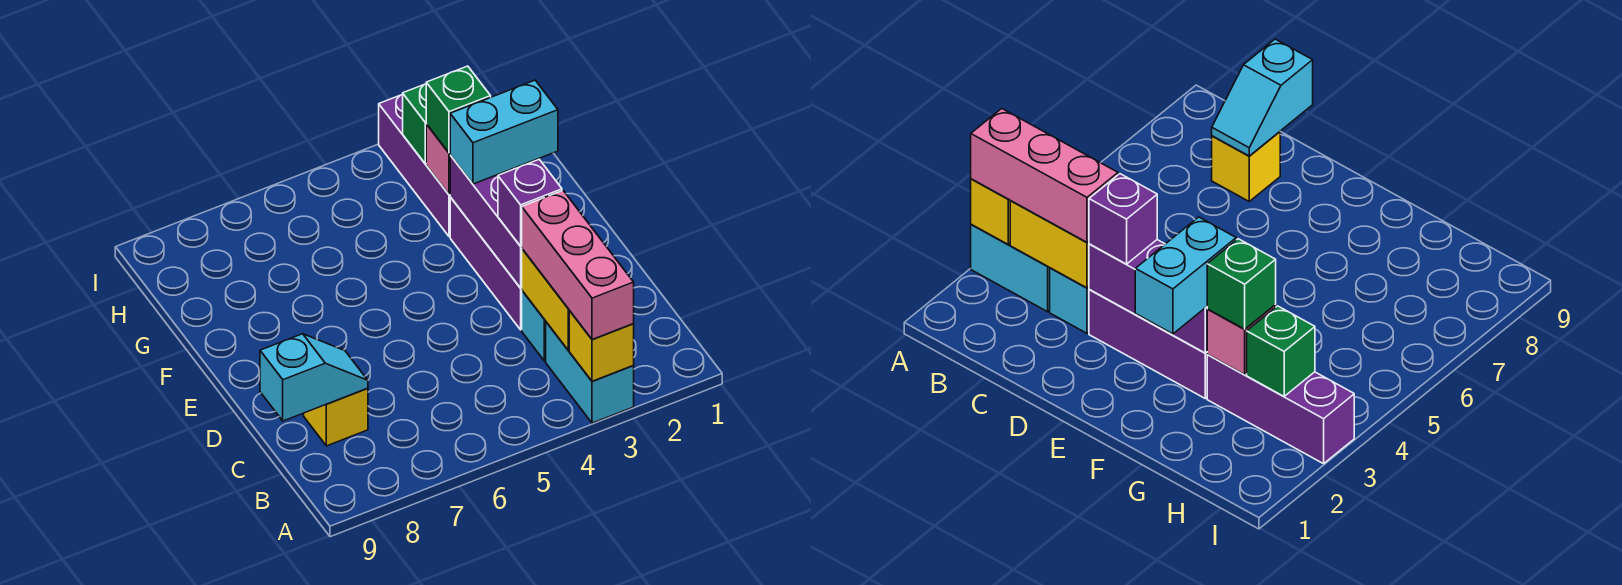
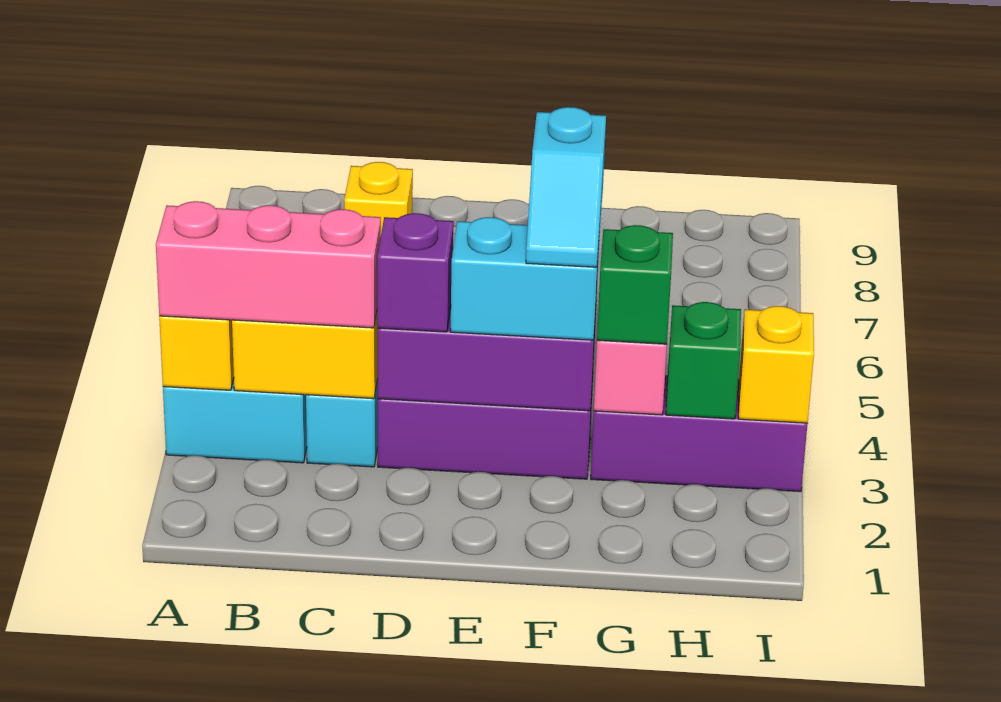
cyan slope C8:C9 level 2 top 9 -> cyan slope F3:F4 level 4 top 4
cyan brick F2:F3 level 3 -> cyan brick E3:F3 level 3
none -> yellow brick I3 level 2

